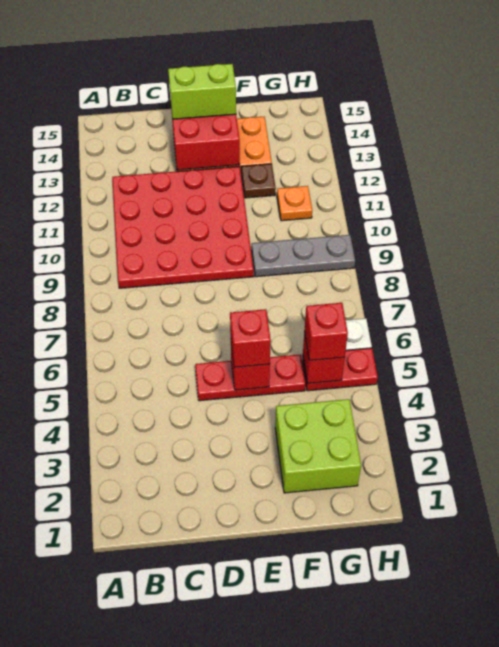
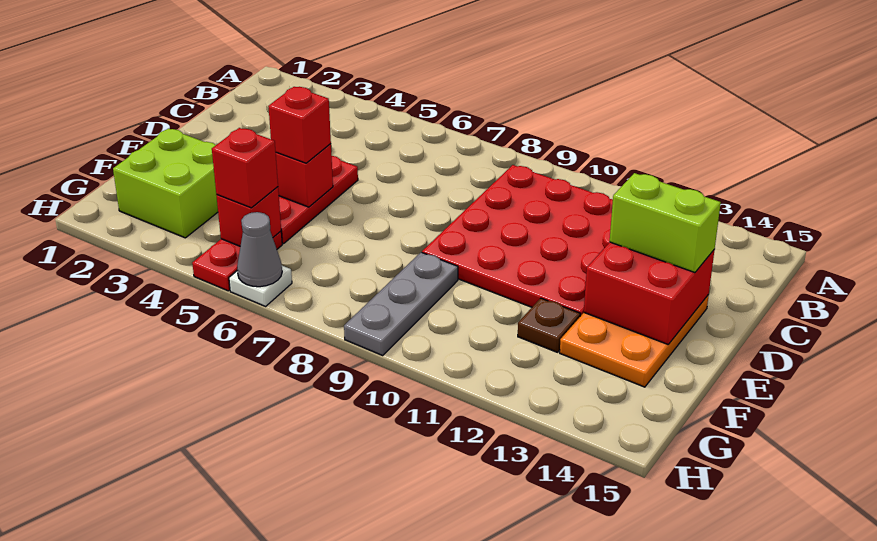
lime brick D14:E14 level 3 -> lime brick D13:D14 level 3
orange plate G11 level 1 -> none
none -> grey cone H6 level 2

